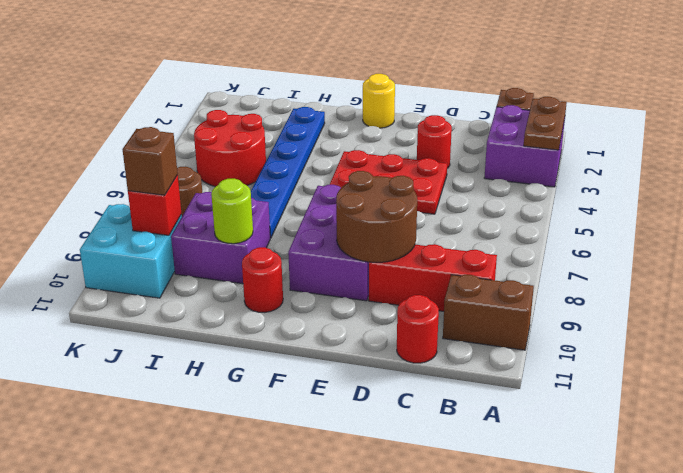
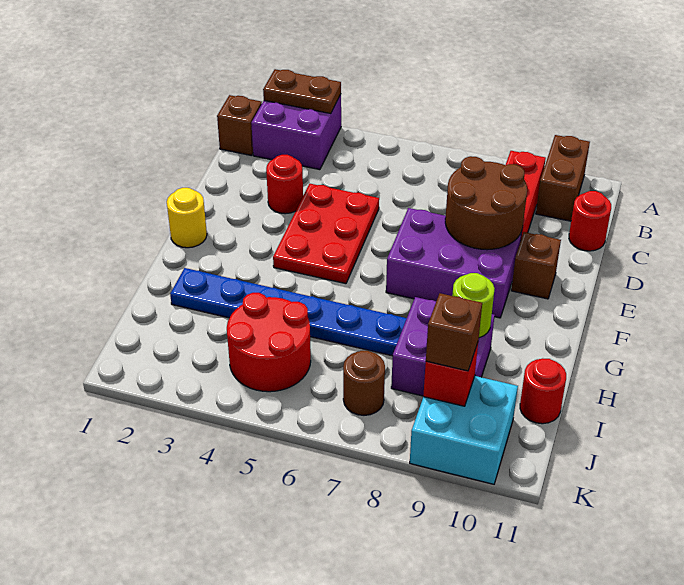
none -> brown brick E10 level 1
red round brick G10 level 1 -> red round brick I11 level 1

